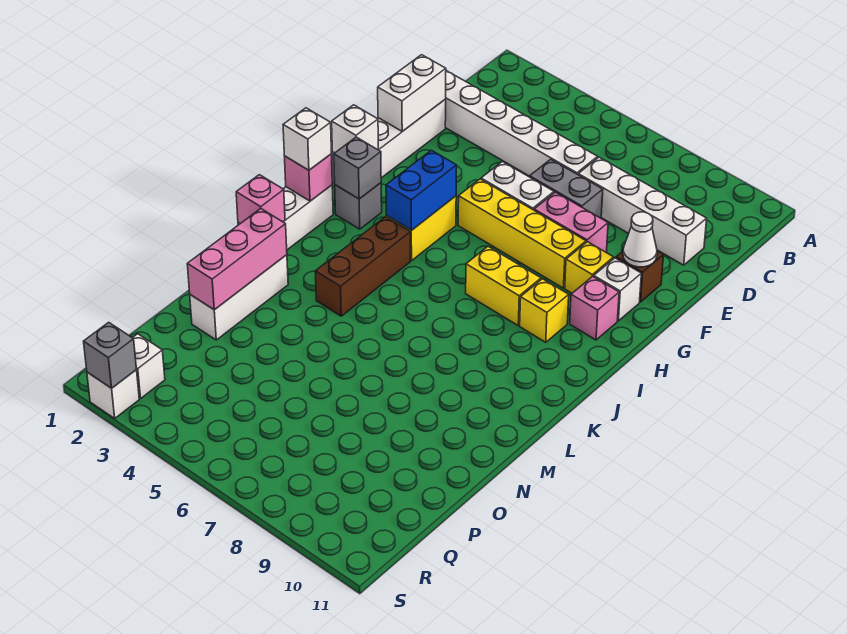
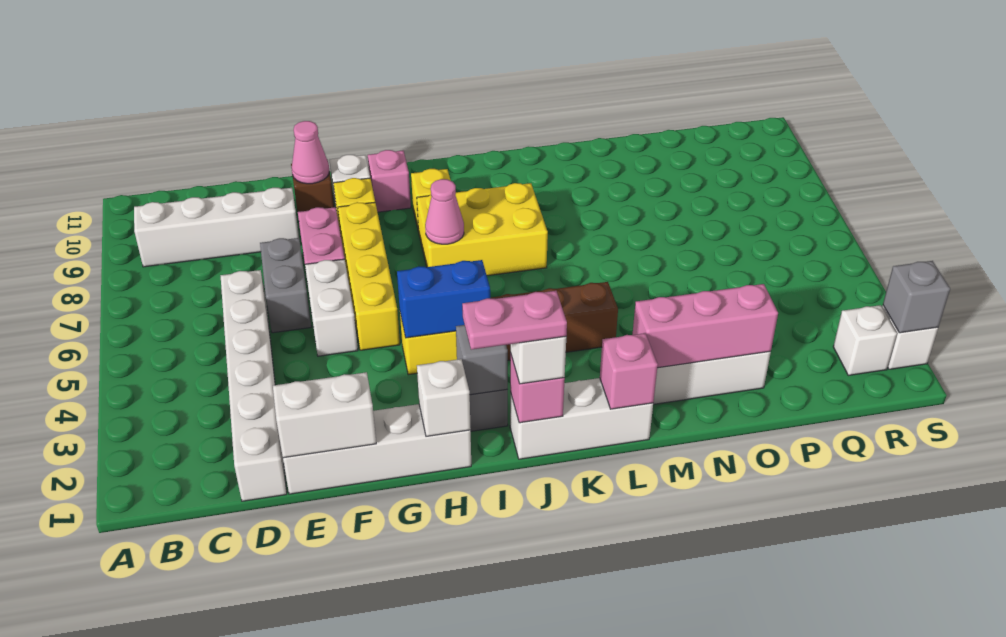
white brick D7:D10 level 1 -> white brick B9:E9 level 1
white cone F10 level 2 -> pink cone F10 level 2
none -> pink plate I1:J1 level 4
yellow brick I7:I8 level 1 -> yellow brick I7:K8 level 1
none -> pink cone I7 level 2

